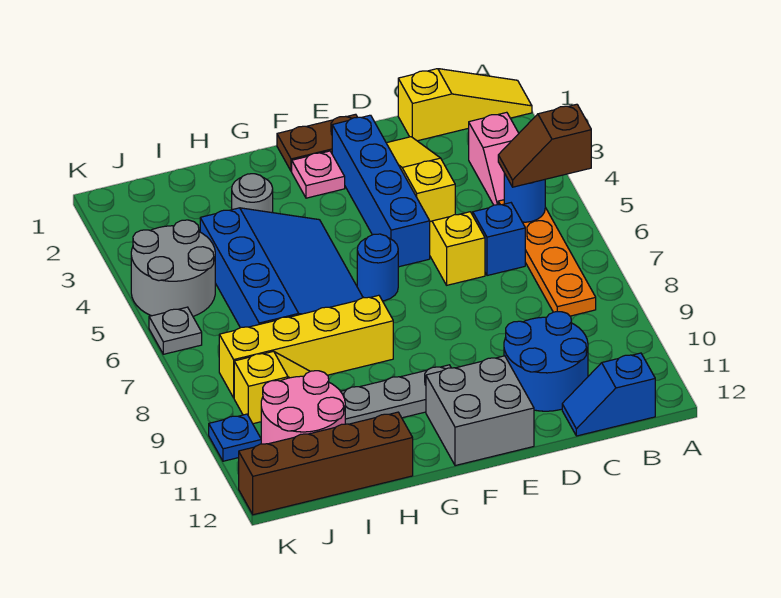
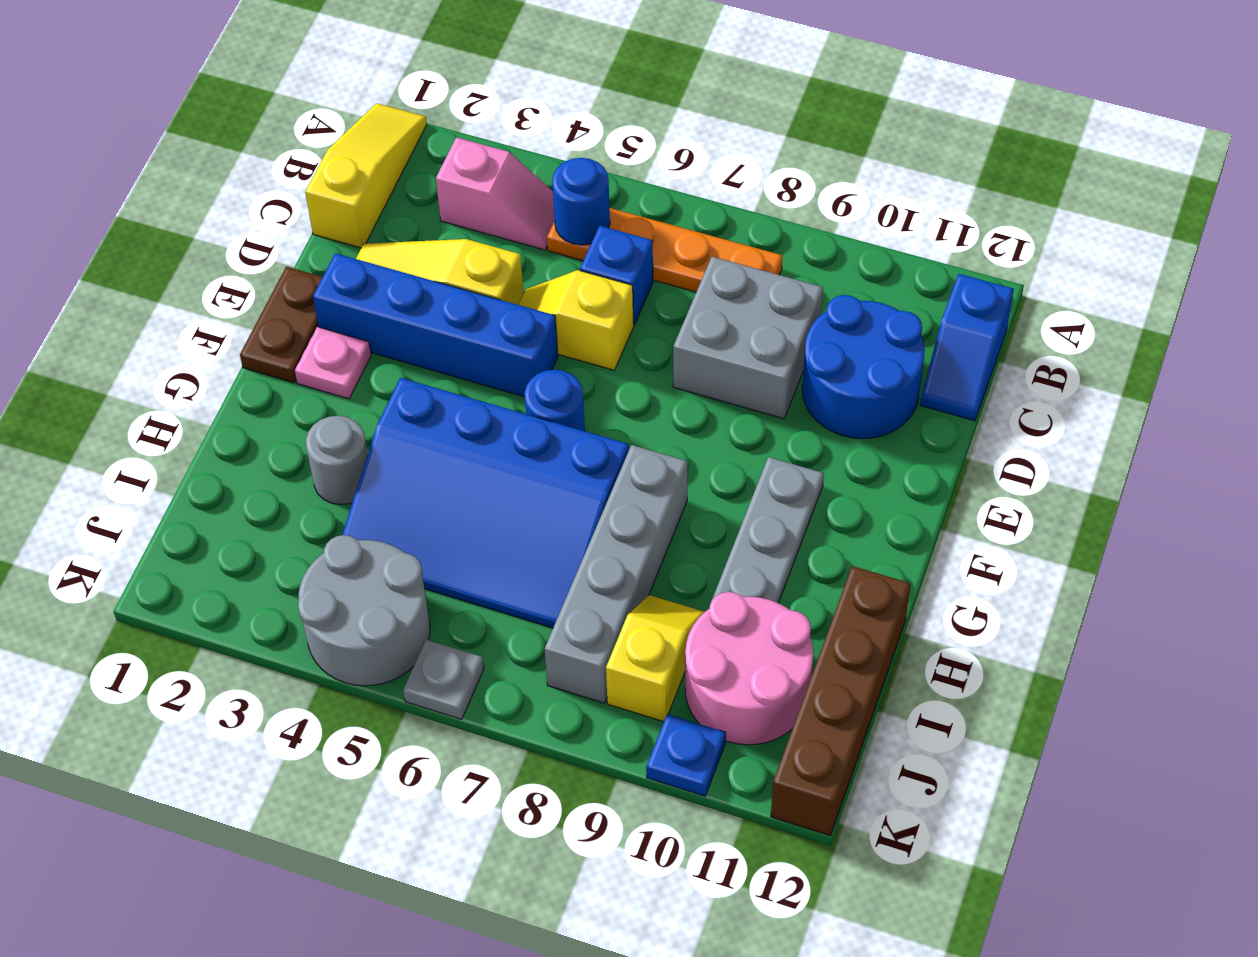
brown slope A5:B5 level 3 top A -> none
grey brick E11:F12 level 1 -> grey brick C8:D9 level 1
blue slope G4:I7 level 1 top I -> blue slope G4:I7 level 1 top G
yellow brick G8:J8 level 1 -> grey brick G8:J8 level 1

